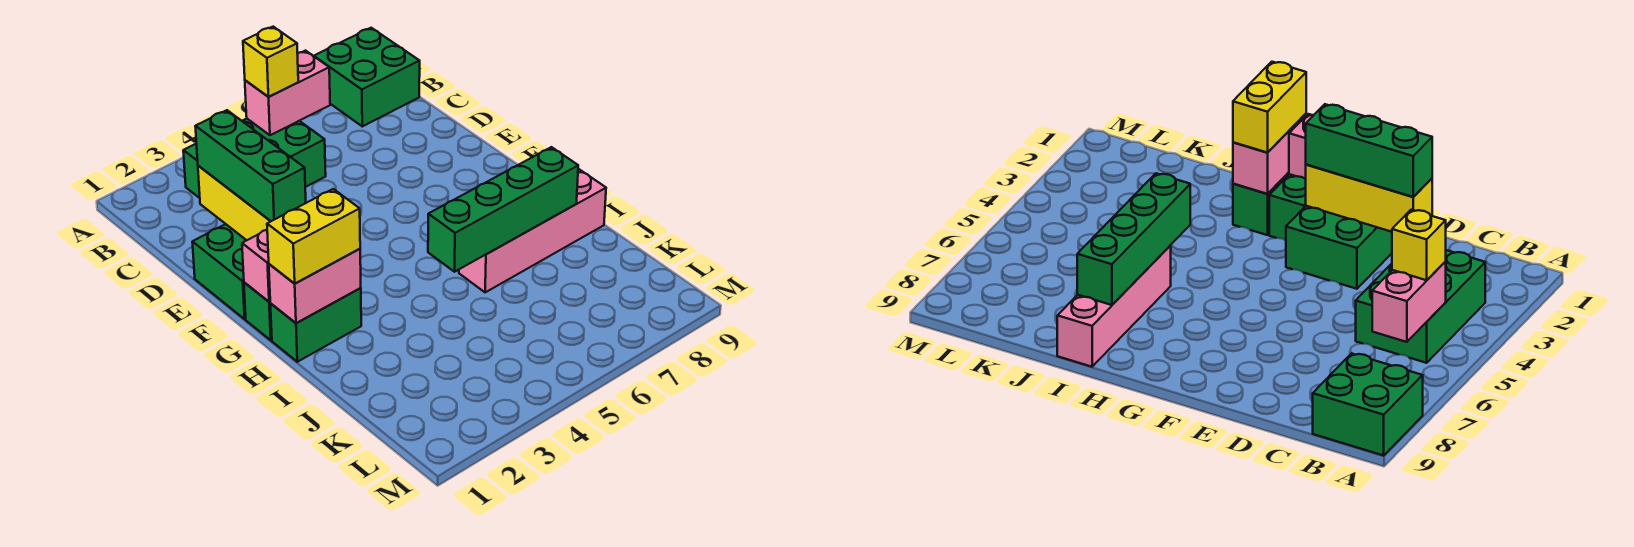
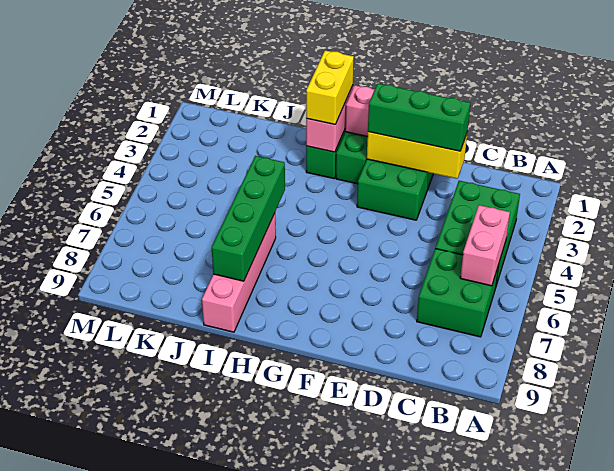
green brick A8:B9 level 1 -> green brick B6:C7 level 1
yellow brick B5 level 3 -> none

